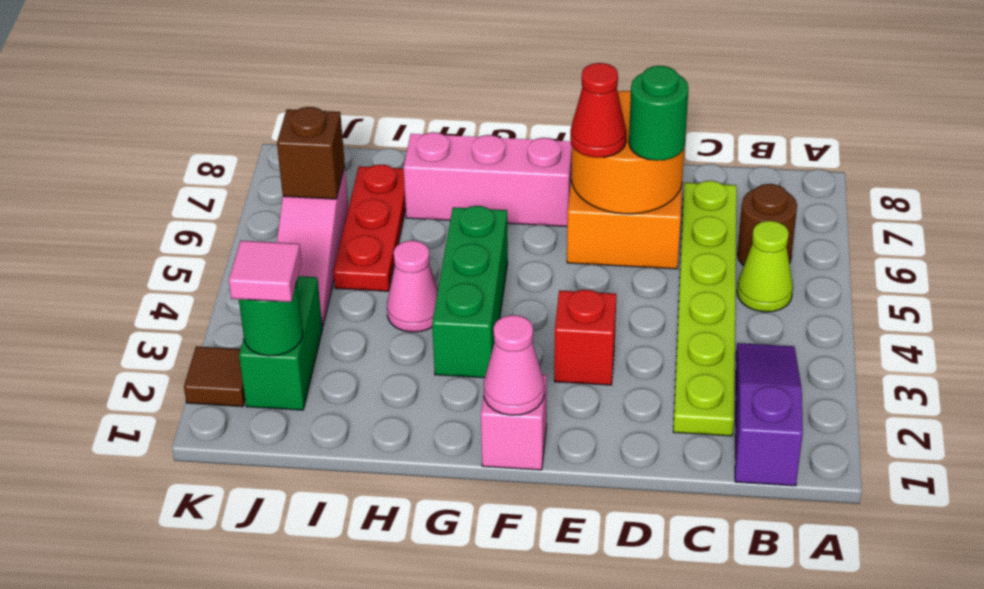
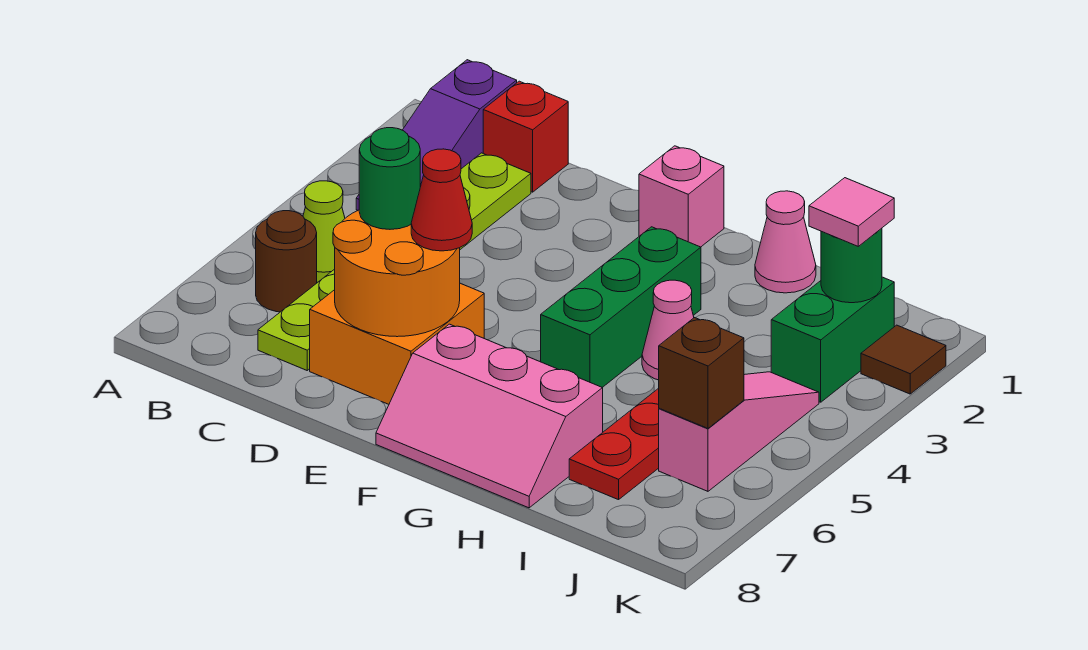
red brick E3 level 1 -> red brick C1 level 1
pink cone F1 level 2 -> pink cone H1 level 1

